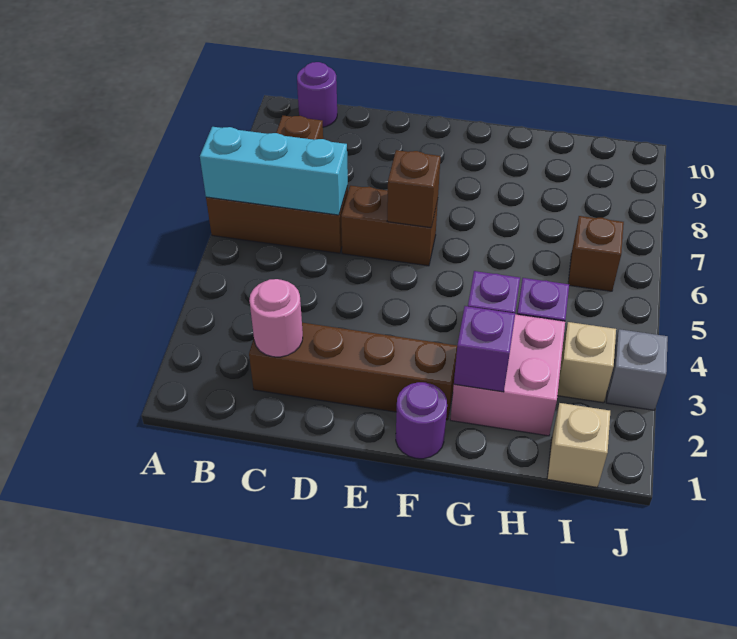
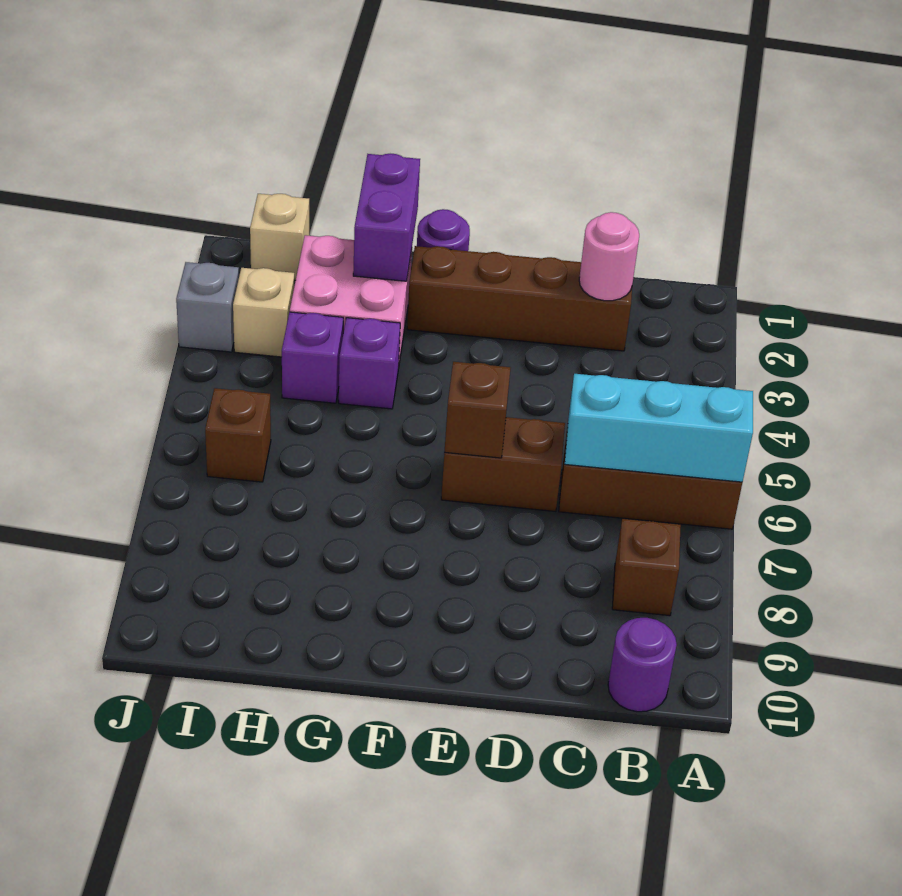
purple brick G2 level 2 -> purple brick G1:G2 level 2

